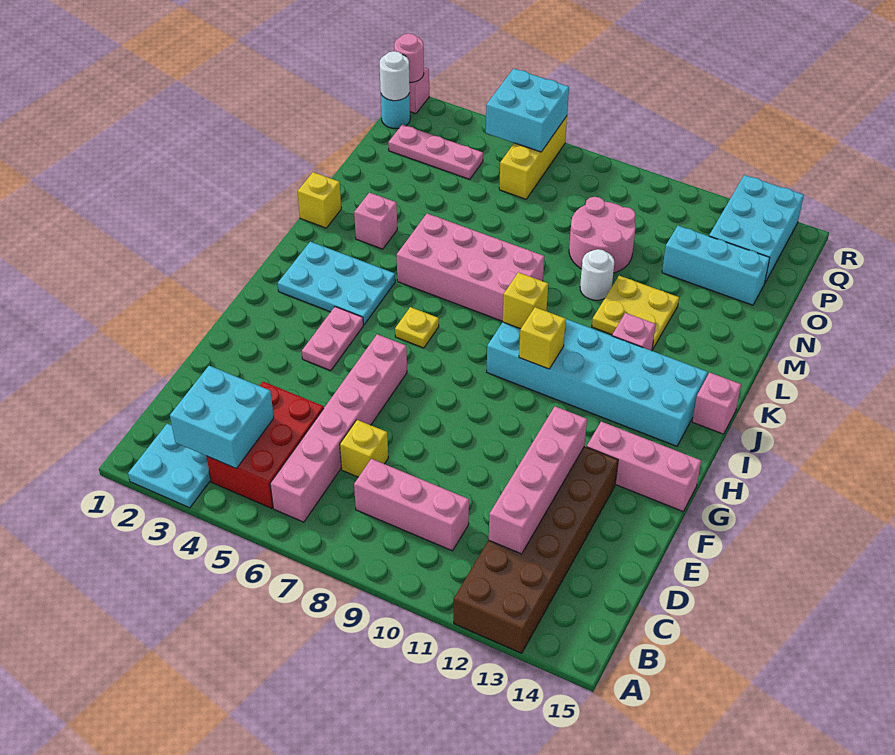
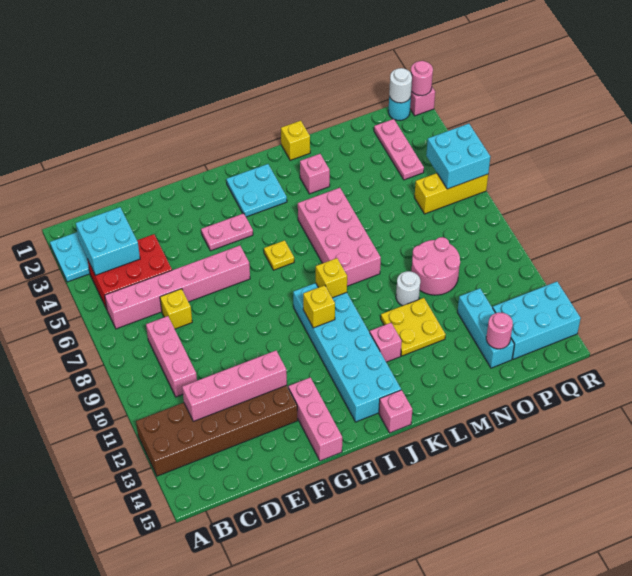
cyan plate I2:J4 level 1 -> cyan plate I2:J3 level 1
none -> pink round brick O14 level 2

